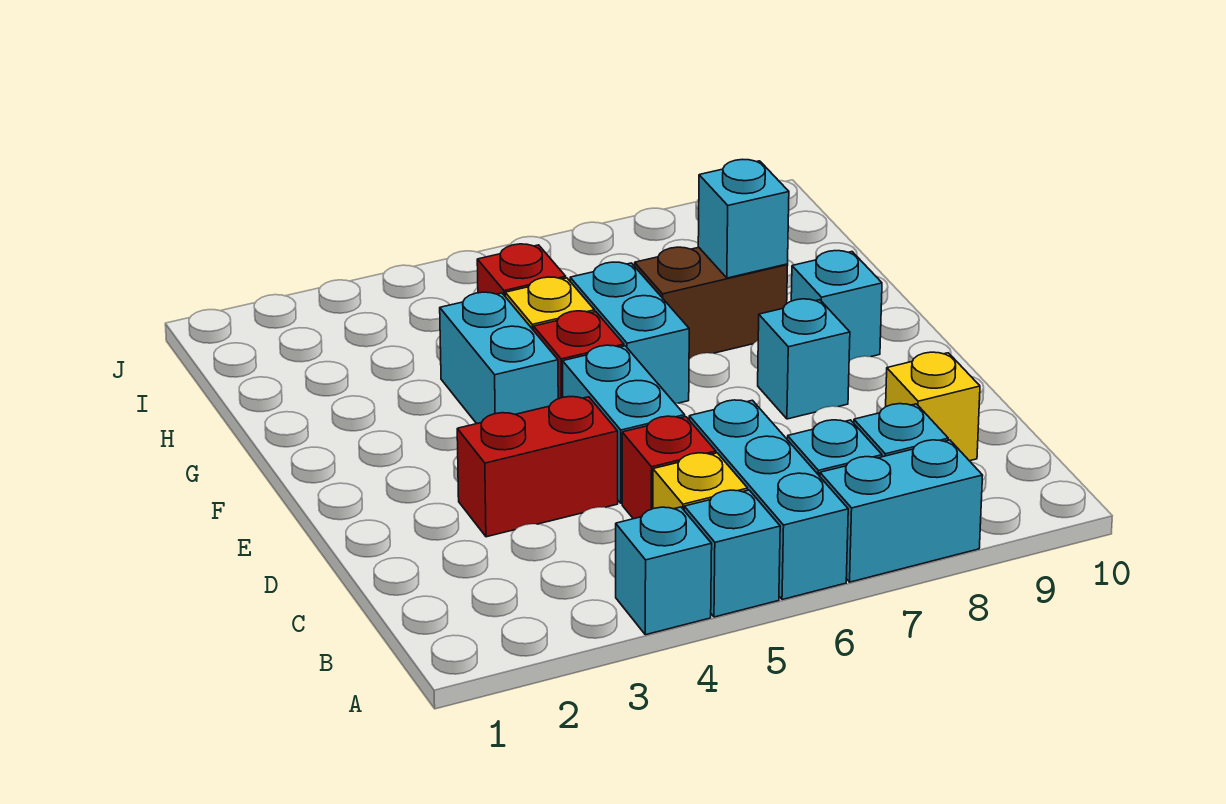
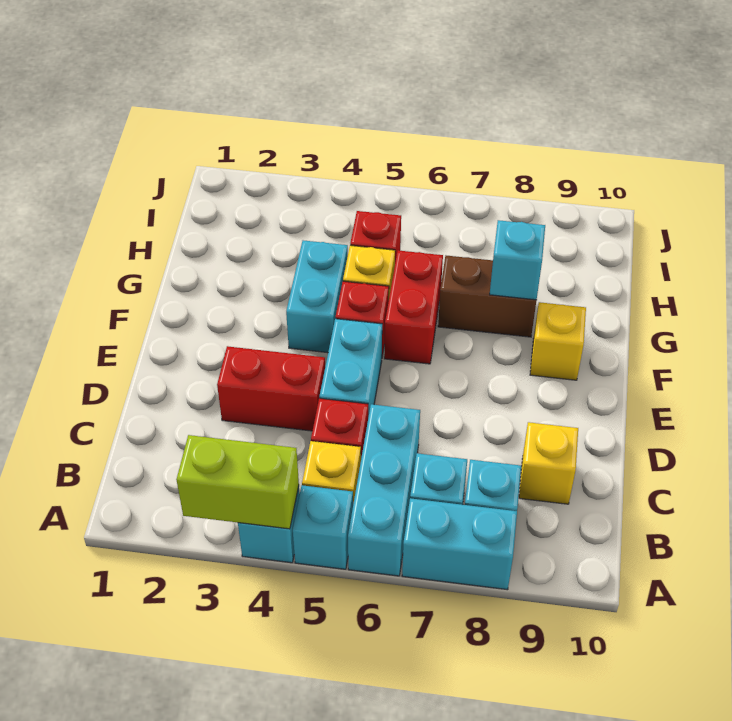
none -> lime brick A3:A4 level 2
cyan brick E8 level 1 -> none
cyan brick F6:G6 level 1 -> red brick F6:G6 level 1
cyan brick F9 level 1 -> yellow brick F9 level 1

